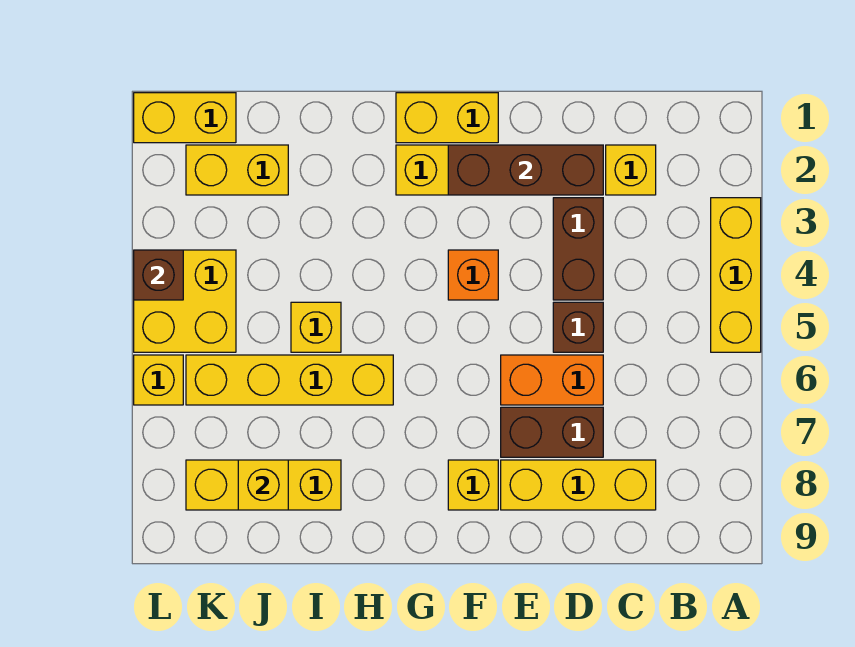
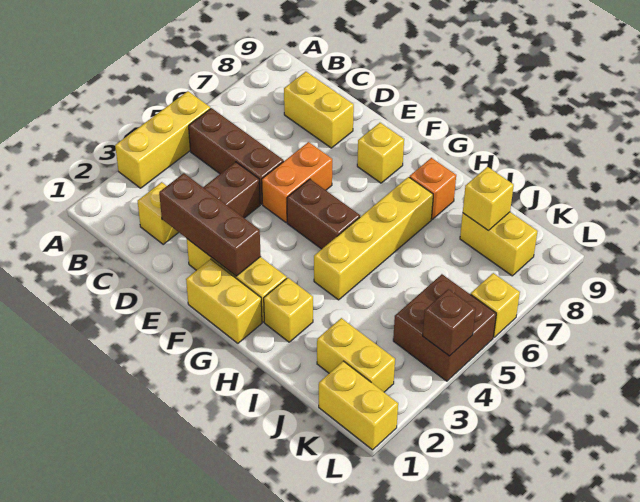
yellow brick C8:E8 level 1 -> yellow brick C8:D8 level 1
brown brick D5 level 1 -> brown brick B5:D5 level 1
orange brick D6:E6 level 1 -> orange brick E5:E6 level 1
brown brick D7:E7 level 1 -> brown brick F5:G5 level 1
orange brick F4 level 1 -> orange brick H8 level 1
yellow brick H6:K6 level 1 -> yellow brick H4:H7 level 1
yellow brick I5 level 1 -> yellow brick H2 level 1
yellow brick I8:K8 level 1 -> yellow brick J8:K8 level 1
yellow brick K4:L5 level 1 -> brown brick K4:L5 level 1

